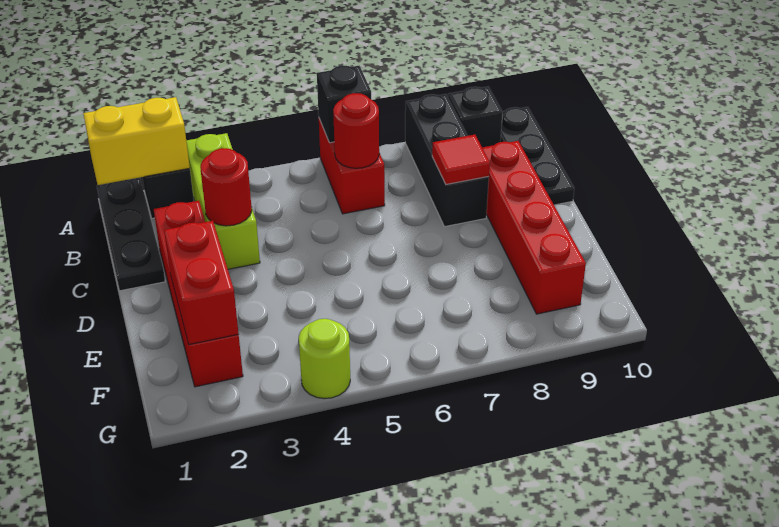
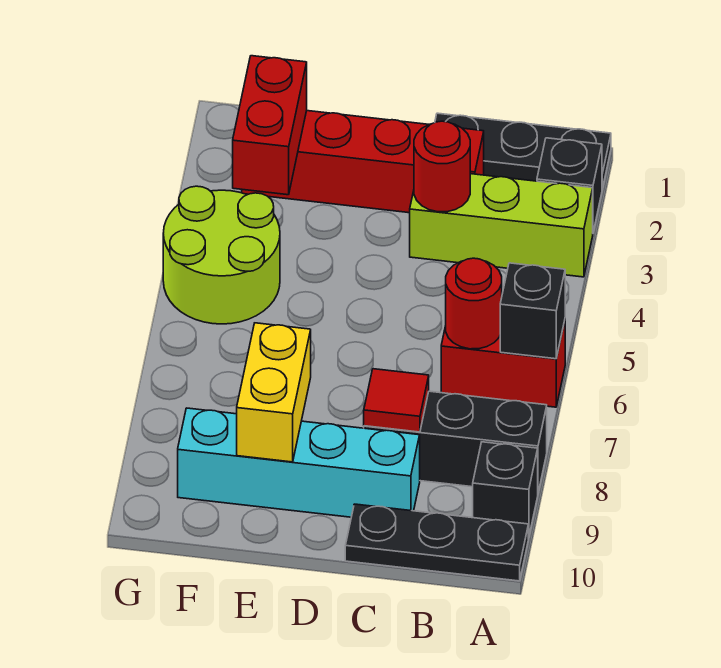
yellow brick A1:A2 level 2 -> yellow brick E8:E9 level 2
red brick C9:F9 level 1 -> cyan brick C9:F9 level 1
red brick E2:F2 level 2 -> red brick F2:F3 level 2
lime round brick G4 level 1 -> lime round brick F4:G5 level 1

